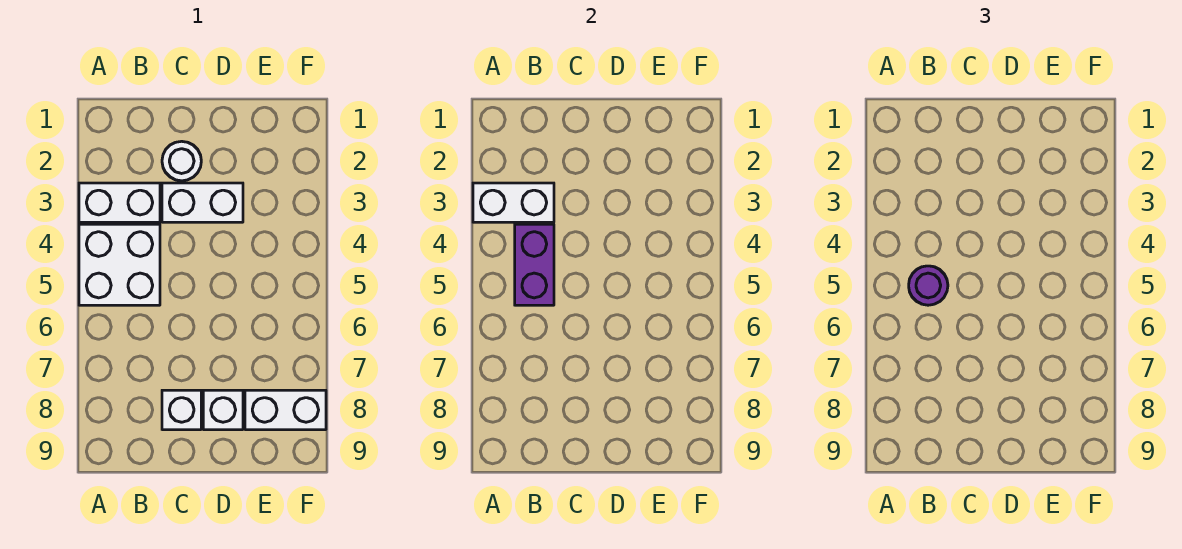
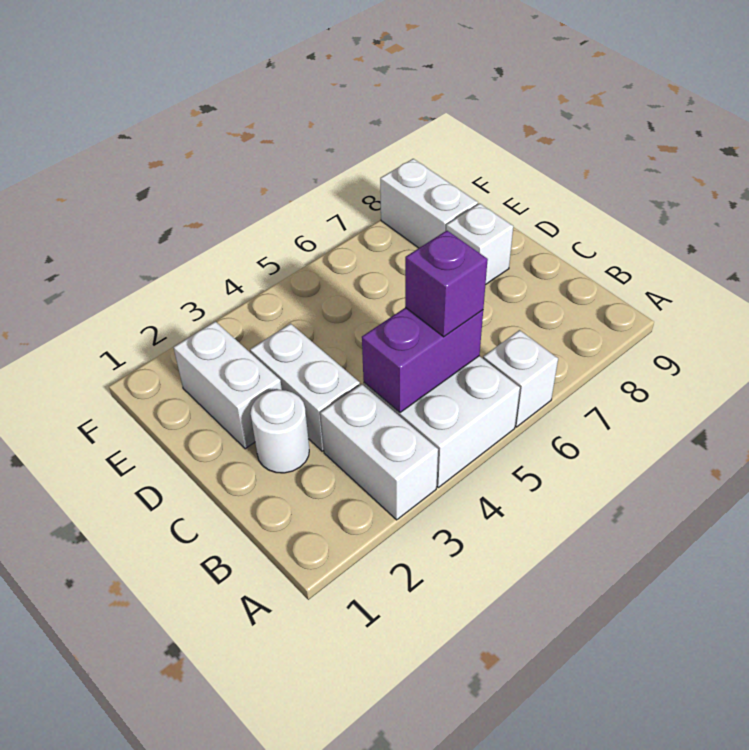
white brick A3:B3 level 2 -> white brick D2:E2 level 1
purple round brick B5 level 3 -> purple brick B5 level 3
white brick C8 level 1 -> white brick A6 level 1

